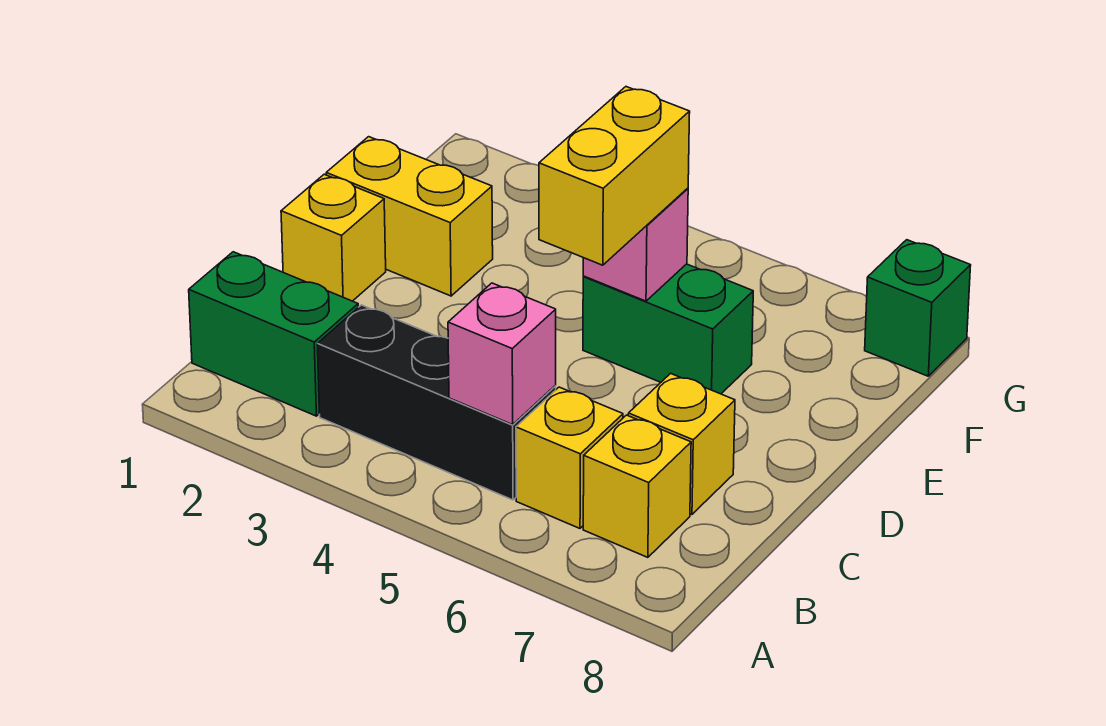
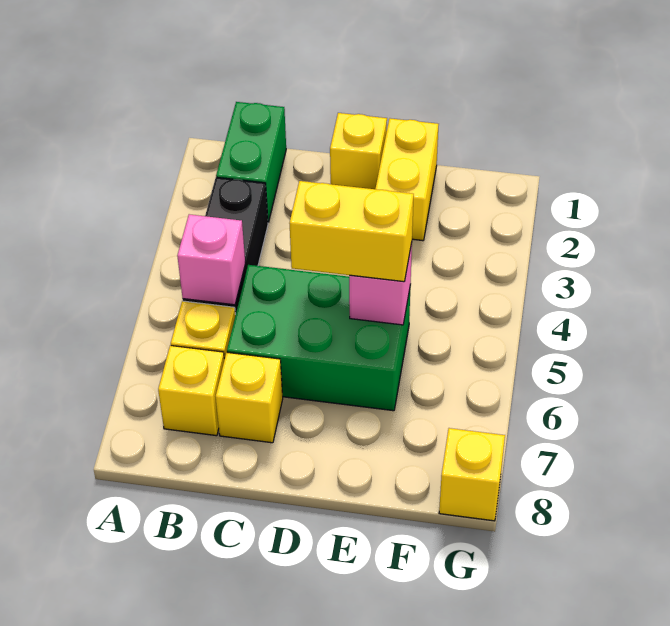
green brick E5:E6 level 1 -> green brick C5:E6 level 1
green brick G8 level 1 -> yellow brick G8 level 1

